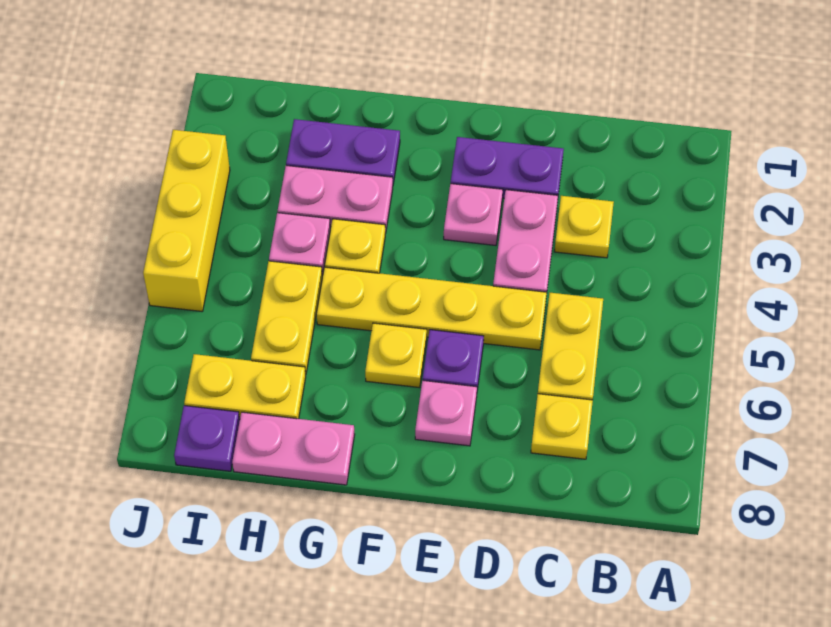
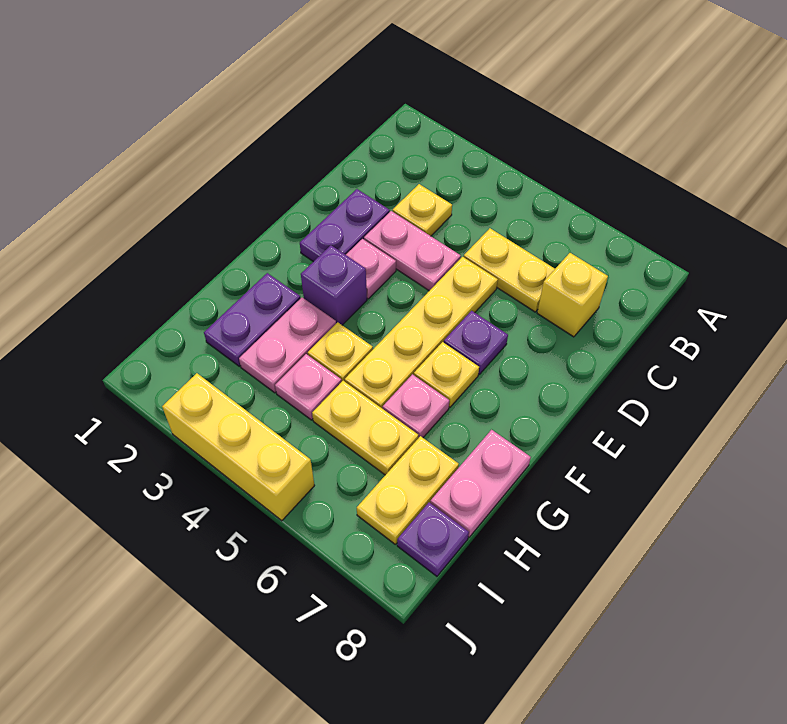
yellow plate C7 level 1 -> yellow brick C7 level 1
pink plate E7 level 1 -> pink plate G6 level 1
none -> purple brick F3 level 1

